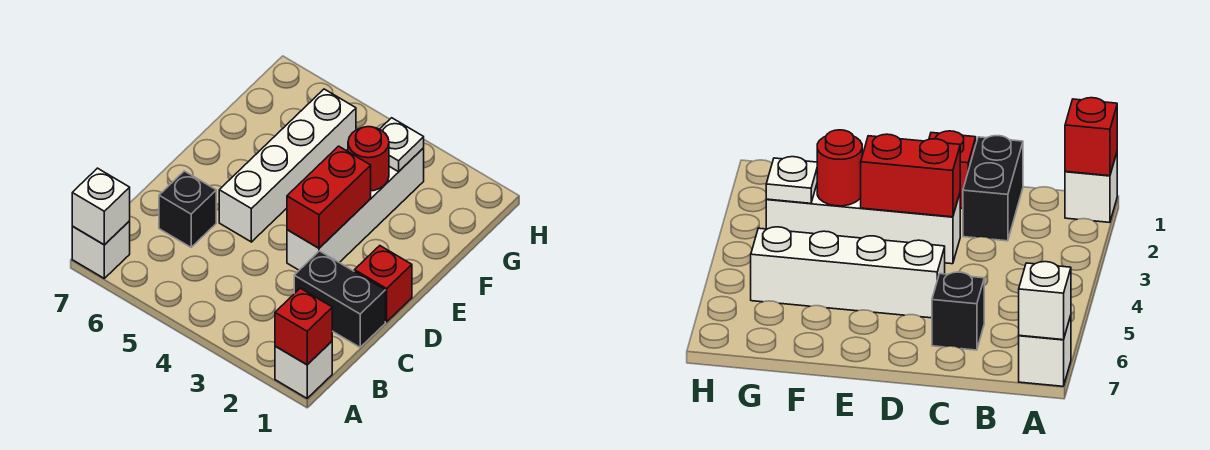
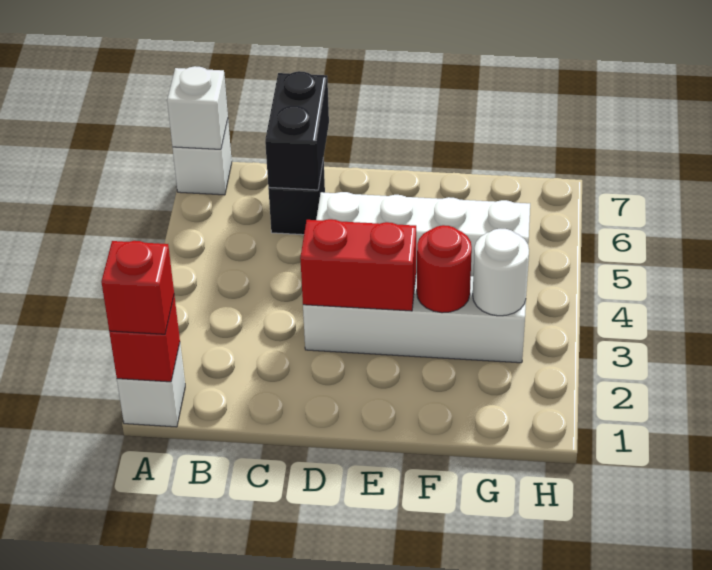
black brick C1:C2 level 1 -> black brick C6:C7 level 2
red brick D1 level 1 -> red brick A1 level 3
white plate G3 level 2 -> white round brick G3 level 2

